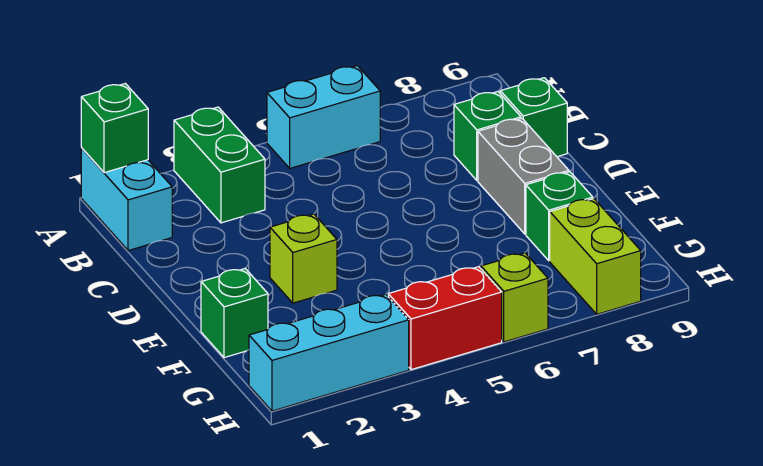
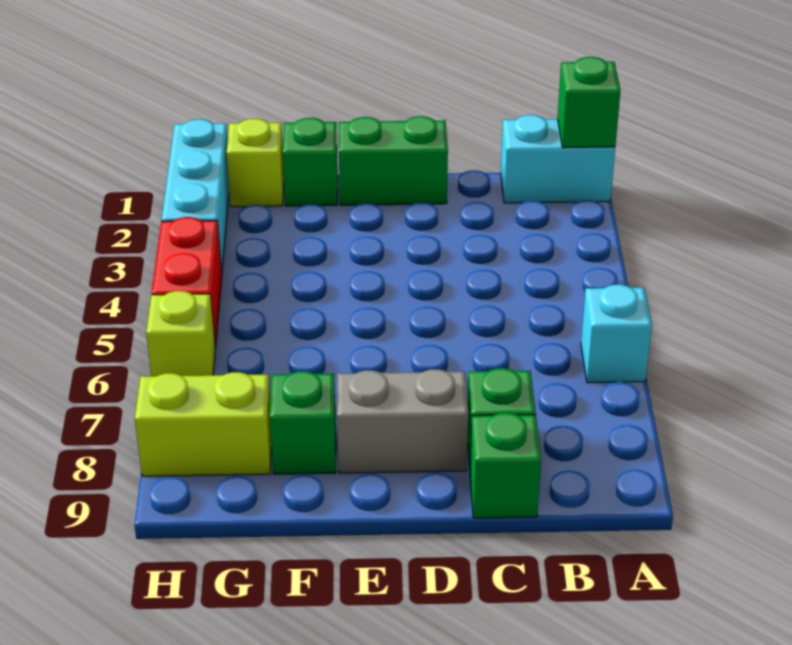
green brick A3:B3 level 1 -> green brick D1:E1 level 1
cyan brick A5:A6 level 1 -> cyan brick A6 level 1
lime brick E3 level 1 -> lime brick G1 level 1

